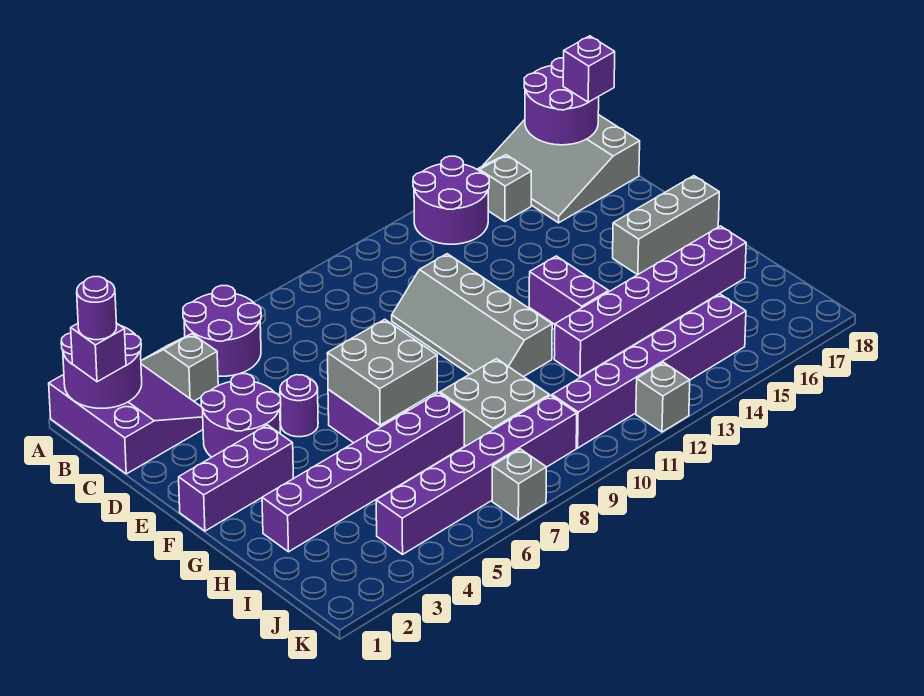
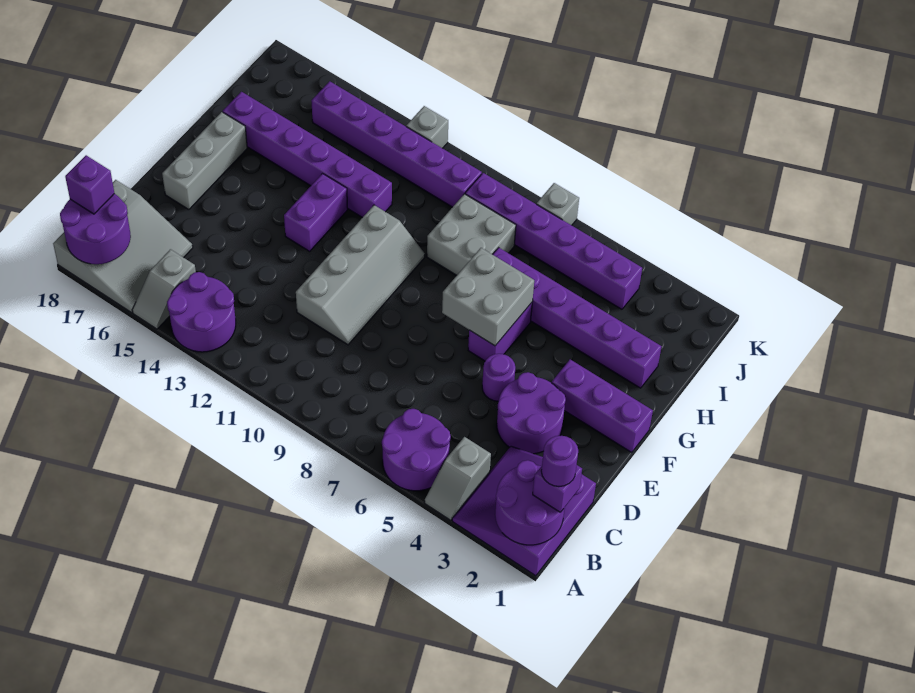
grey brick F16:F18 level 1 -> grey brick E17:G17 level 1

